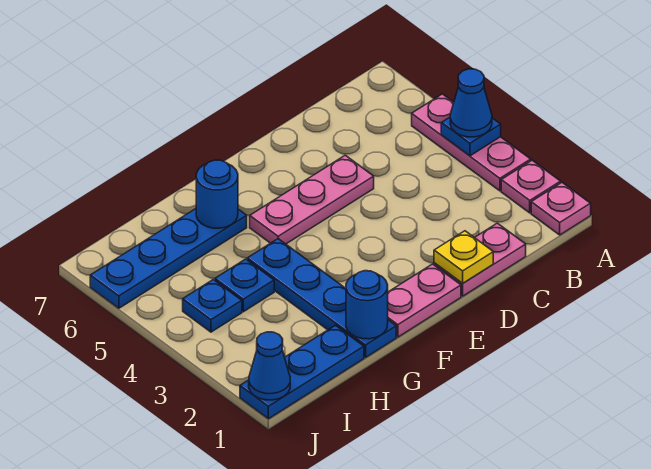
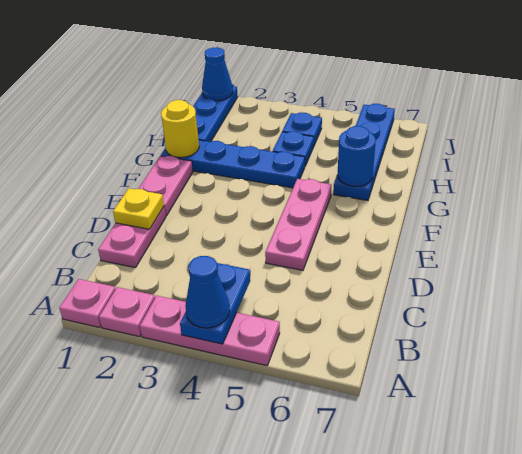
blue plate A4 level 2 -> blue plate A4:B4 level 2
blue round brick G1 level 2 -> yellow round brick G1 level 2

